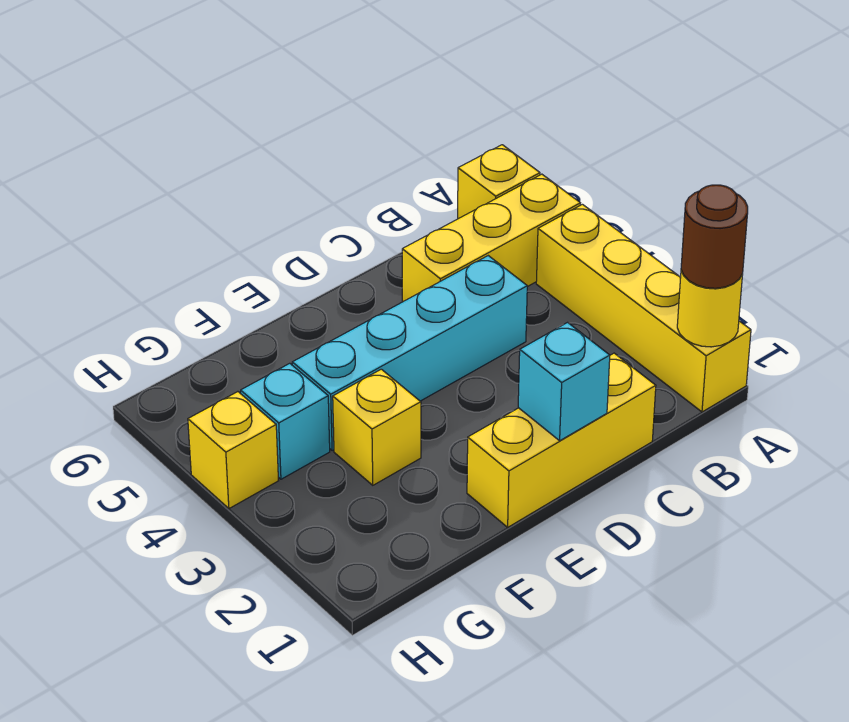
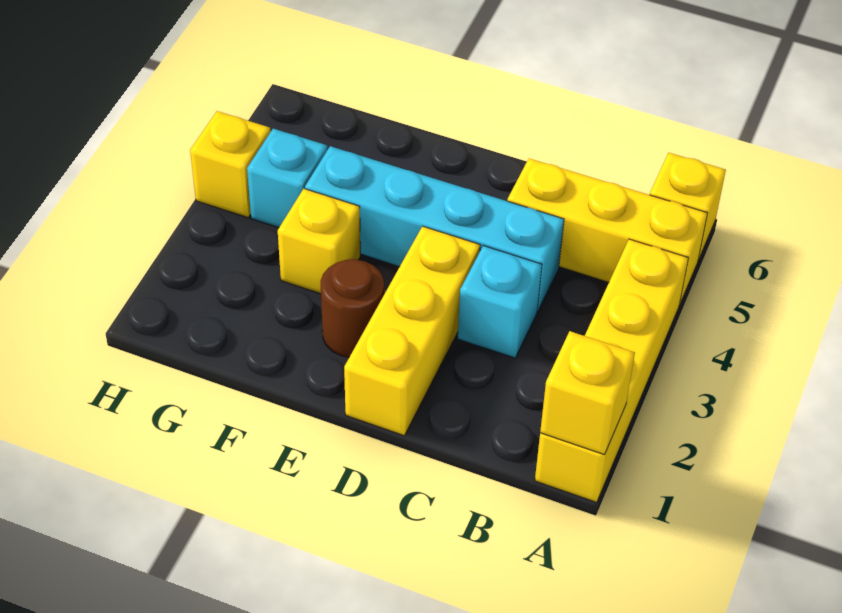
yellow round brick A1 level 2 -> yellow brick A1 level 2
brown round brick A1 level 3 -> brown round brick E2 level 1
yellow brick C1:E1 level 1 -> yellow brick D1:D3 level 1
cyan brick D1 level 2 -> cyan brick C3 level 1

